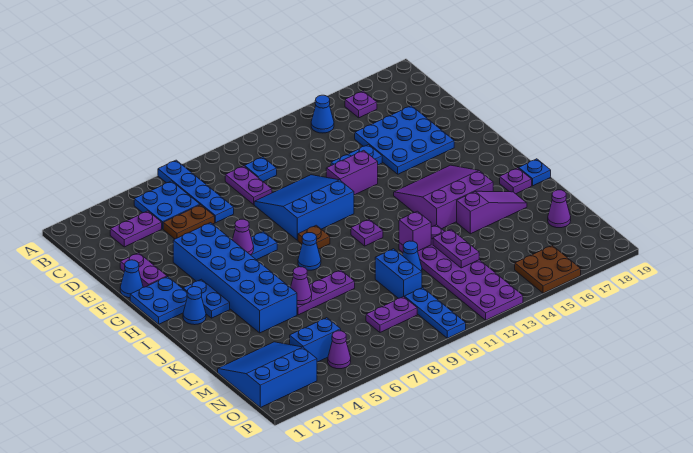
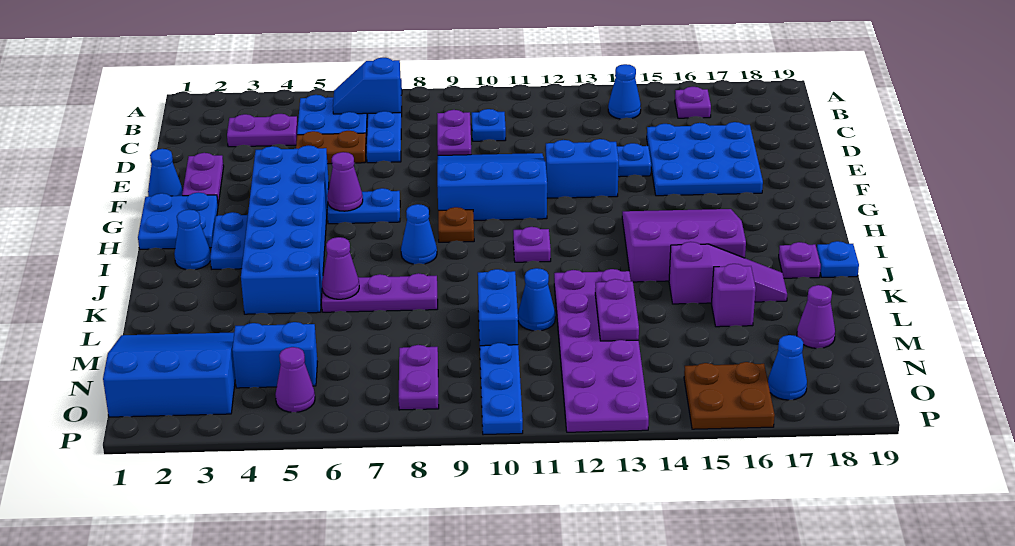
none -> blue slope B6:B7 level 2 top 7
purple brick F12:F13 level 1 -> blue brick F12:F13 level 1
purple brick K12 level 2 -> purple brick L16 level 1
purple plate N8:N9 level 1 -> purple plate N8:O8 level 1
none -> blue cone O17 level 1

